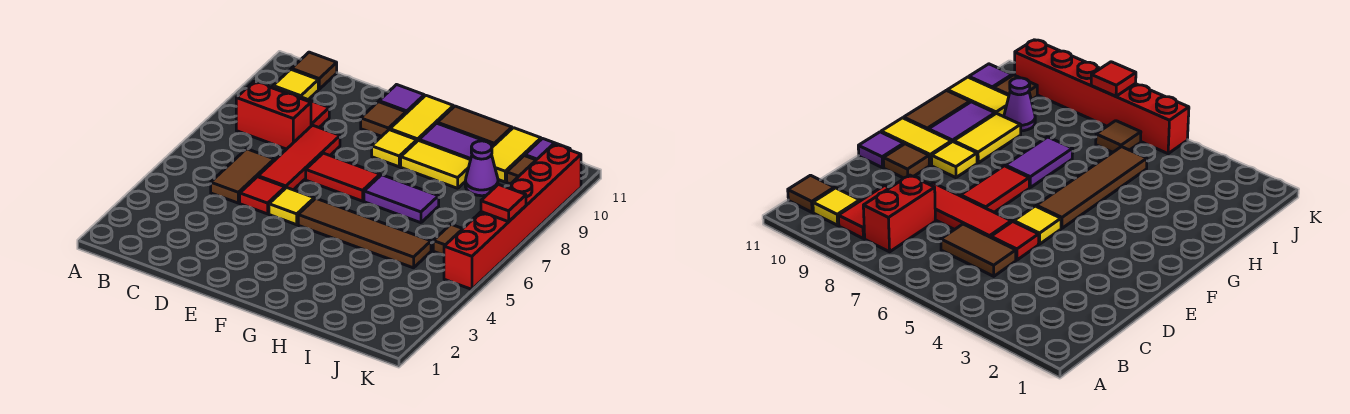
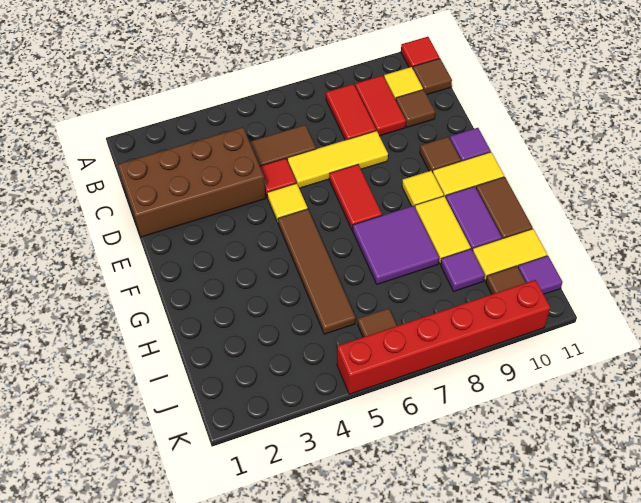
red brick B8:C8 level 1 -> red tile B8:C8 level 1
none -> brown brick C1:D4 level 1
none -> brown tile C10 level 1
red tile D6:D8 level 1 -> yellow tile D6:D8 level 1
purple tile G7:H7 level 1 -> purple tile G7:H8 level 1
purple cone I9 level 1 -> purple tile I9 level 1
red tile K7 level 2 -> red tile A11 level 1

